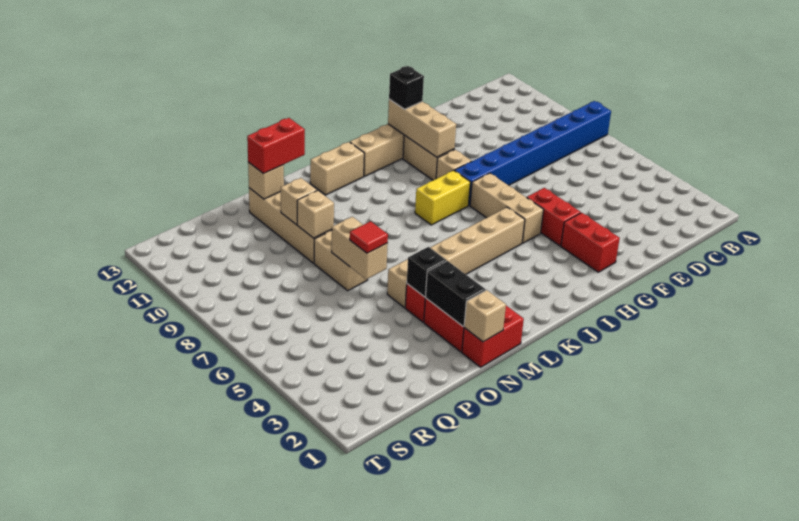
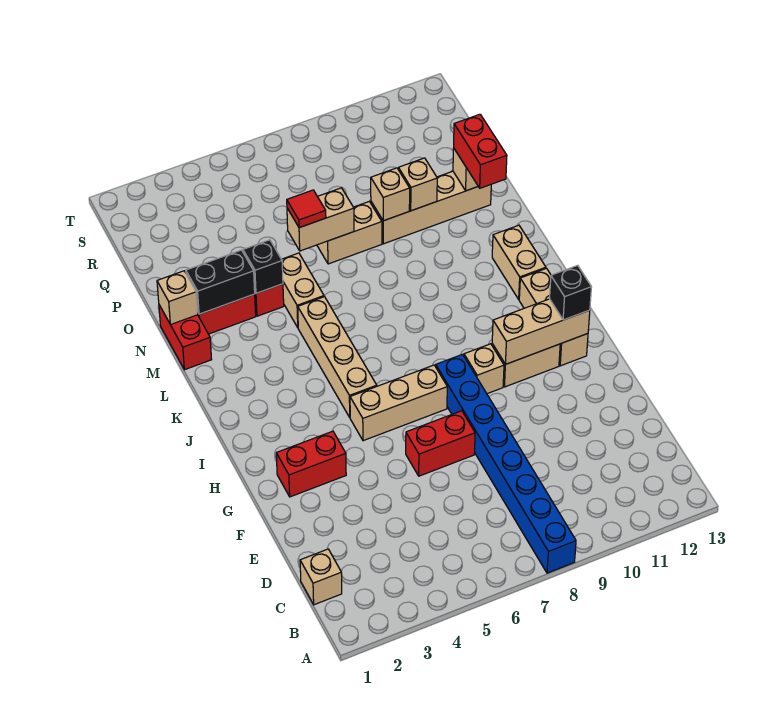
none -> tan brick C1 level 1
red brick G4:G5 level 1 -> red brick F6:F7 level 1
yellow brick I8:J8 level 1 -> none

